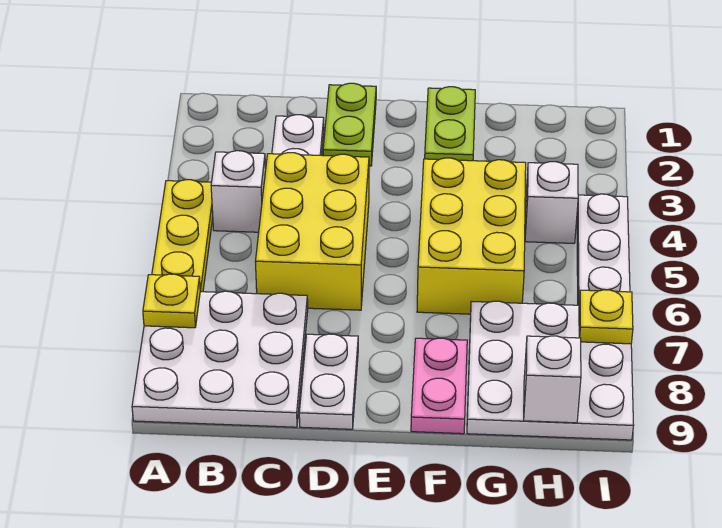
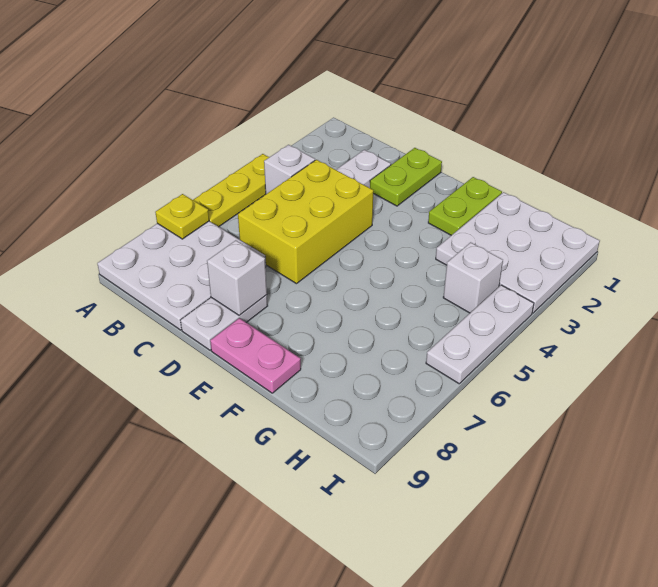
yellow brick F4:G6 level 1 -> none
pink plate F8:F9 level 1 -> pink plate E9:F9 level 1
white plate G7:I9 level 1 -> white plate G1:I3 level 1
white brick H9 level 2 -> white brick D8 level 2
yellow plate I7 level 2 -> none

